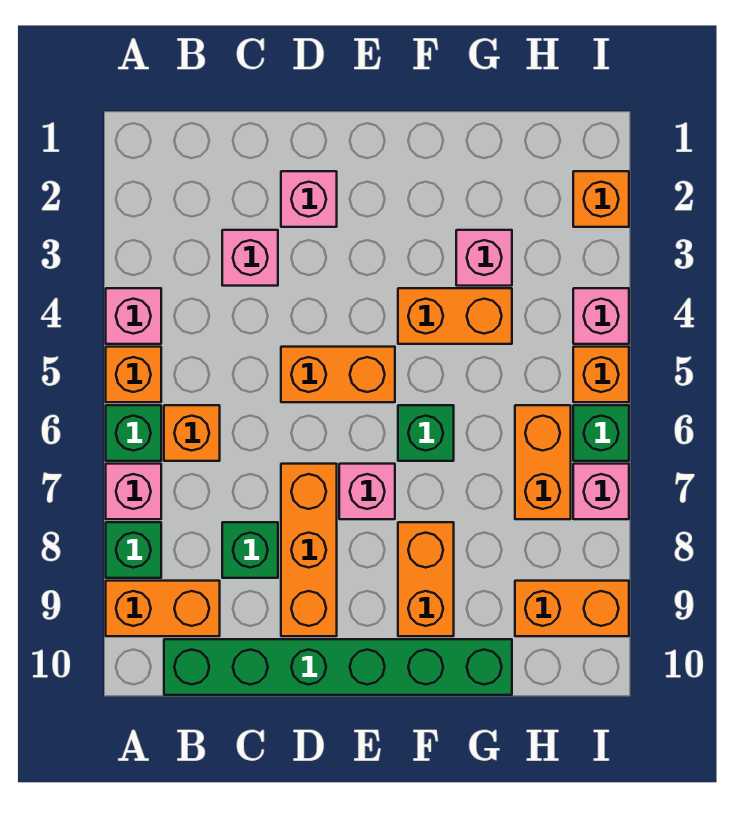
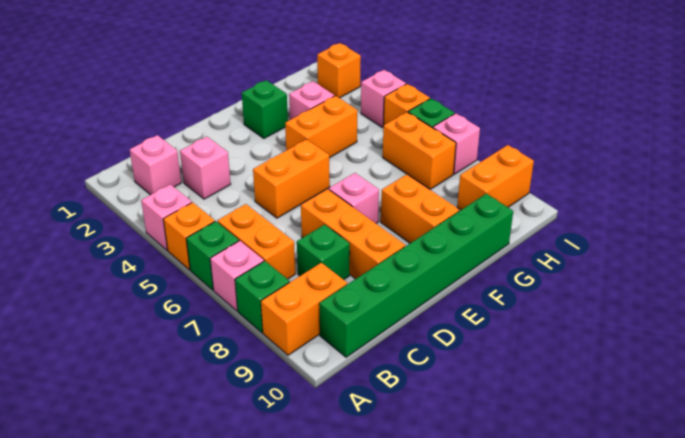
orange brick B6 level 1 -> orange brick B6:B7 level 1
pink brick D2 level 1 -> pink brick B2 level 1
green brick F6 level 1 -> green brick F2 level 1

